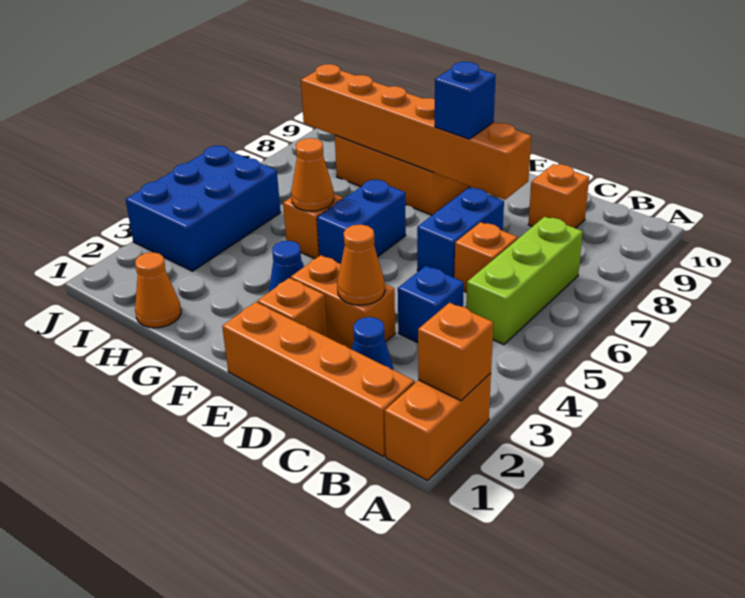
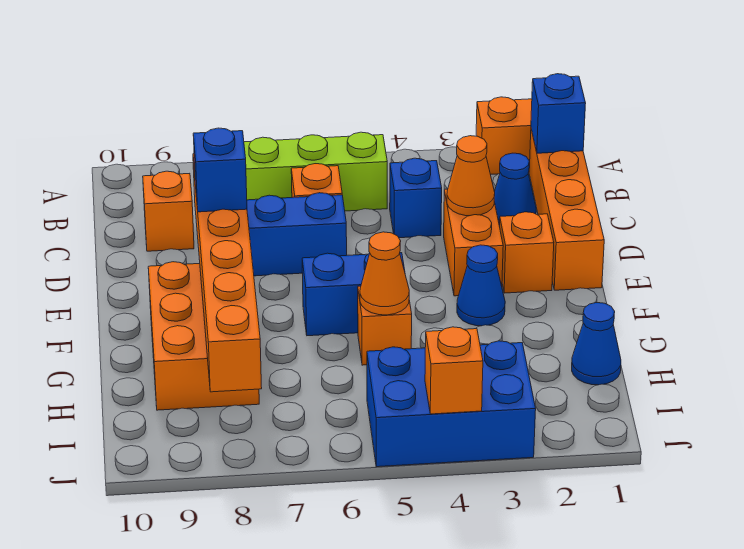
orange brick A2 level 2 -> orange brick J4 level 2
none -> blue brick B1 level 2
orange cone H1 level 1 -> blue cone H1 level 1

